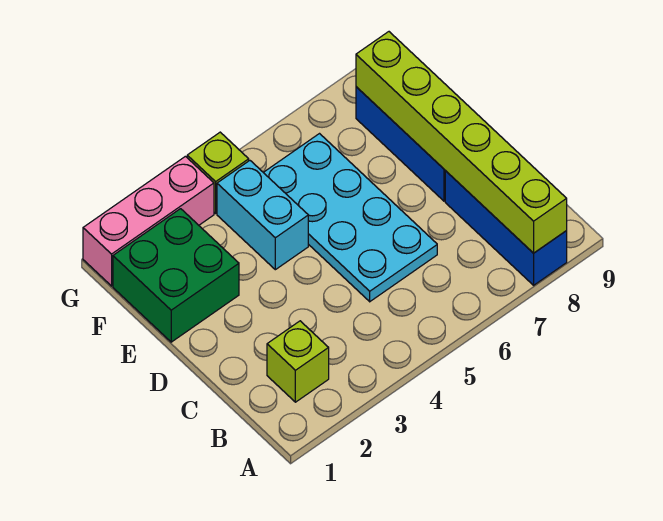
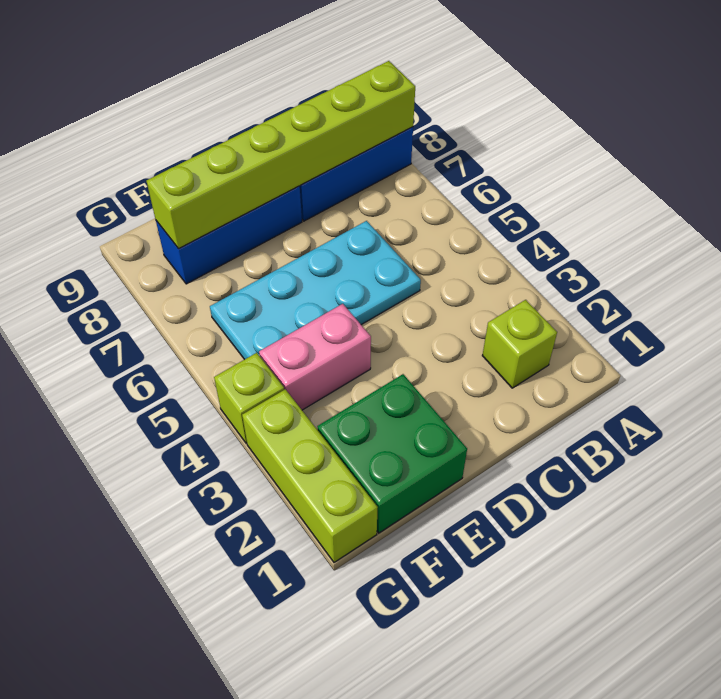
cyan brick E4:F4 level 1 -> pink brick E4:F4 level 1
pink brick G1:G3 level 1 -> lime brick G1:G3 level 1

